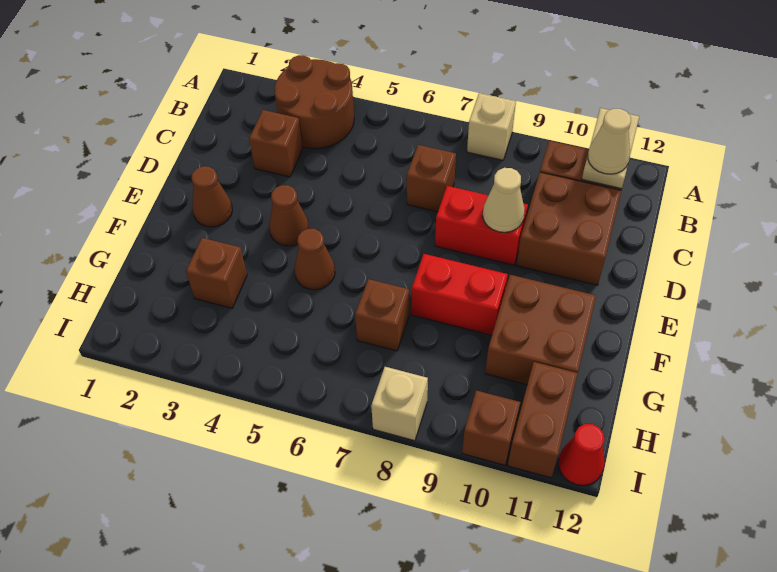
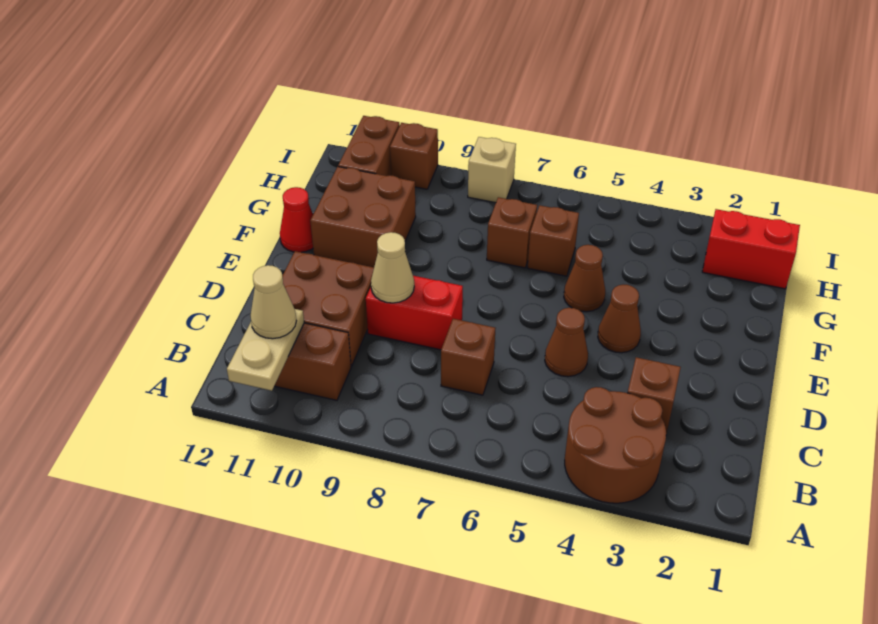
tan brick A8 level 1 -> none
brown cone E2 level 1 -> brown cone D5 level 1
red brick F8:F9 level 1 -> red brick H1:H2 level 1
brown brick G3 level 1 -> brown brick G6 level 1
red cone I12 level 1 -> red cone F12 level 1

